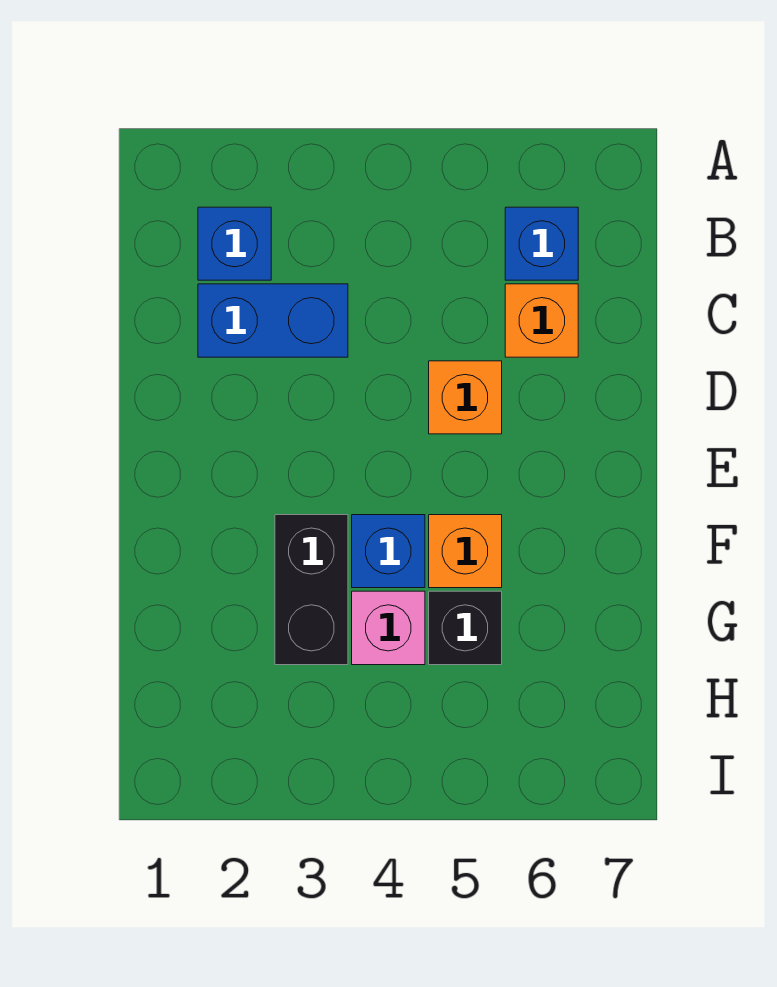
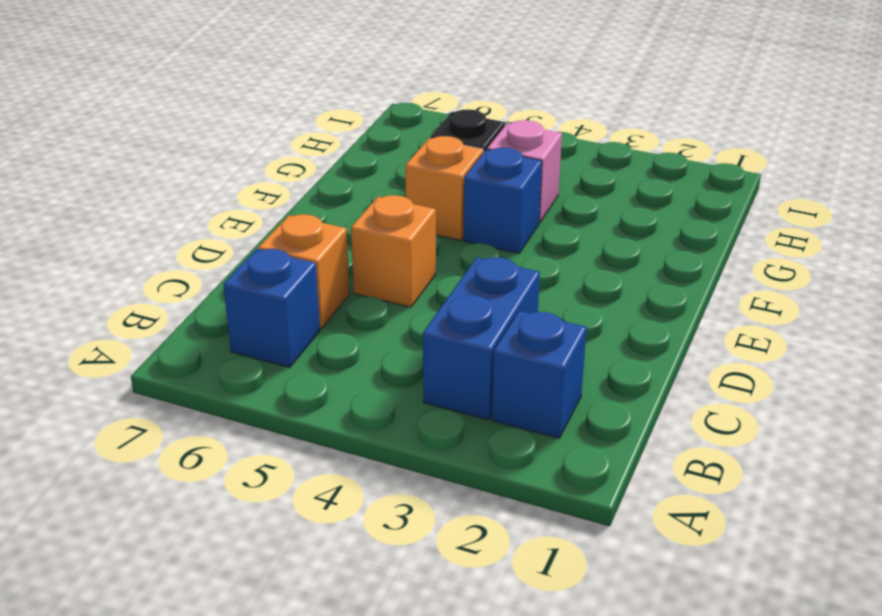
blue brick C2:C3 level 1 -> blue brick B3:C3 level 1
black brick F3:G3 level 1 -> none

